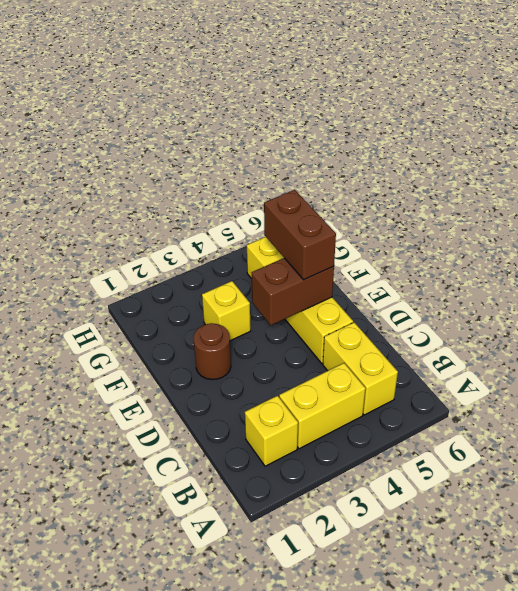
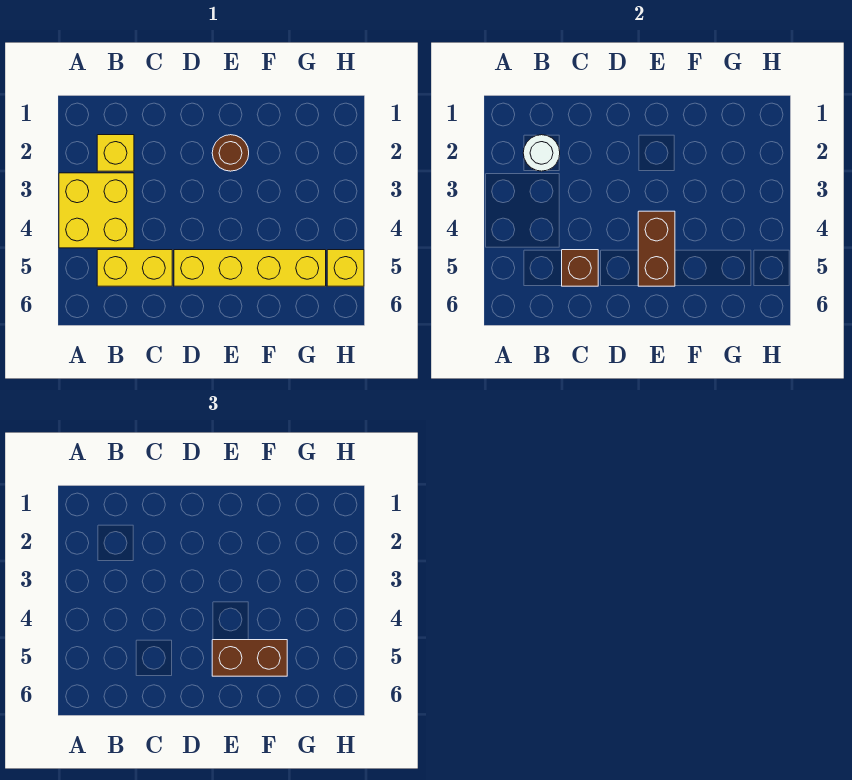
none -> white round brick B2 level 2
yellow brick B3:B4 level 1 -> yellow brick A3:B4 level 1
none -> brown brick C5 level 2
yellow brick F3 level 1 -> yellow brick H5 level 1

